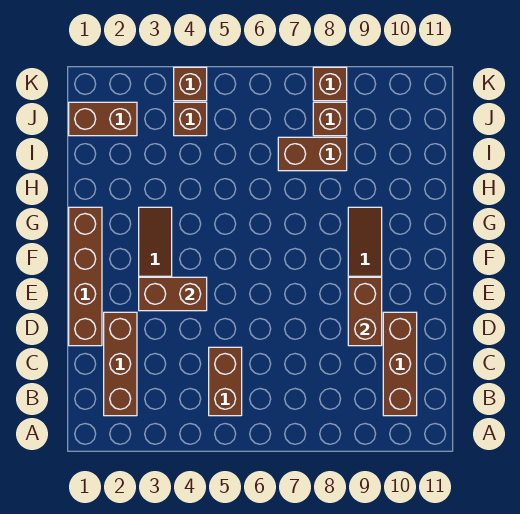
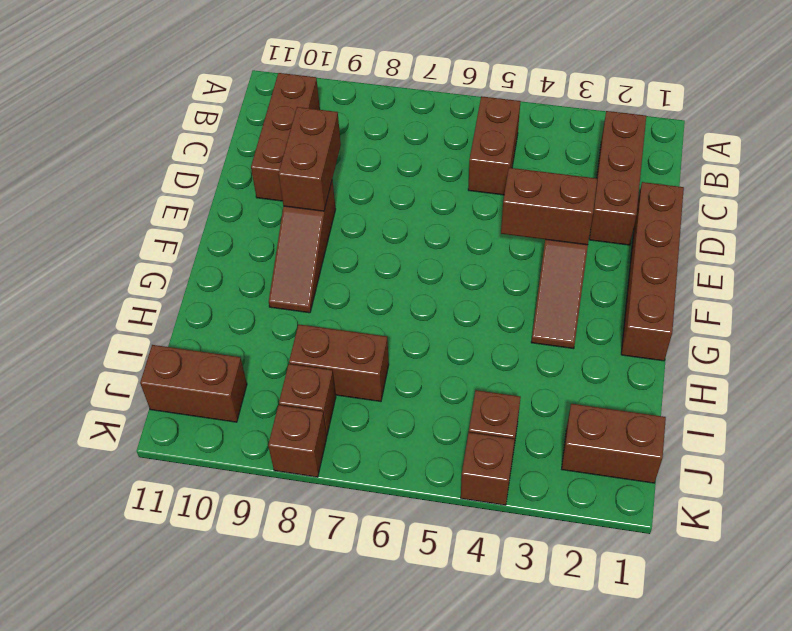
none -> brown brick J10:J11 level 1

